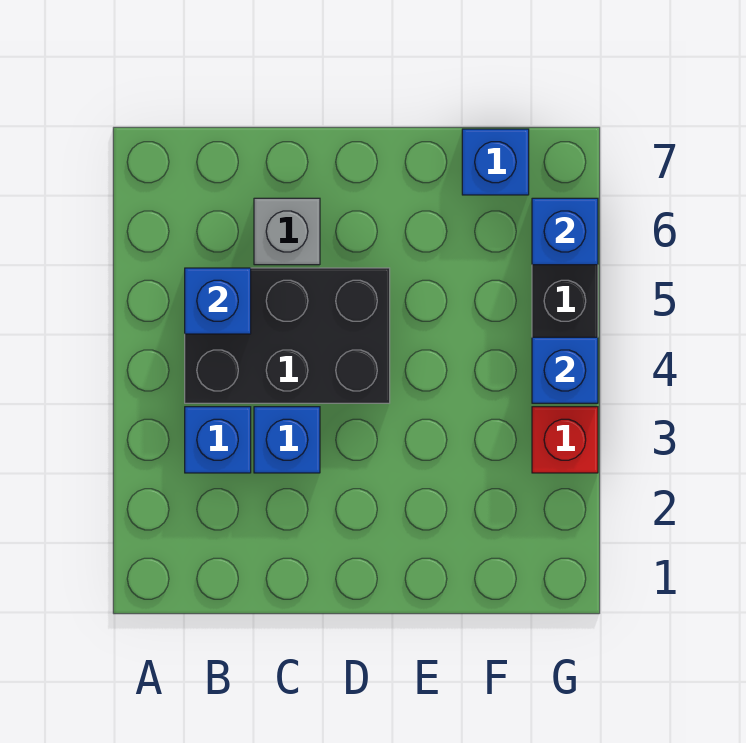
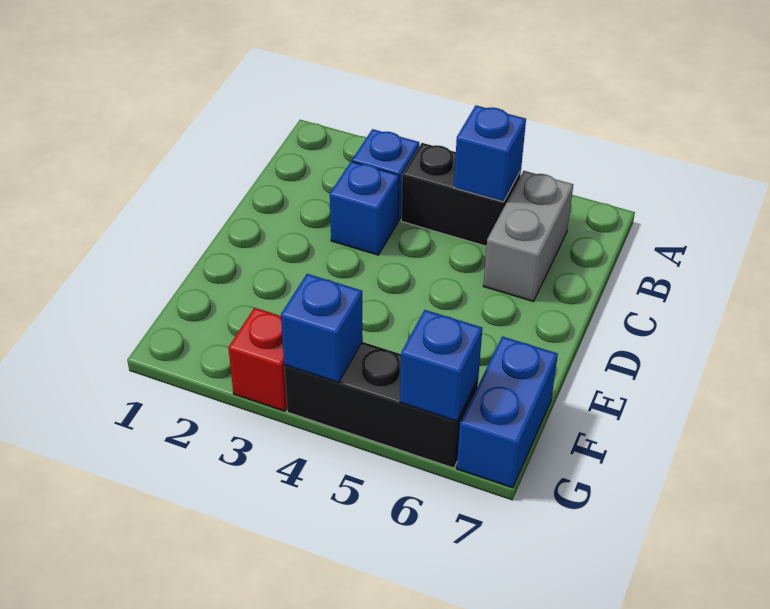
black brick B4:D5 level 1 -> black brick B4:B5 level 1
grey brick C6 level 1 -> grey brick B6:C6 level 1
blue brick F7 level 1 -> blue brick F7:G7 level 1

